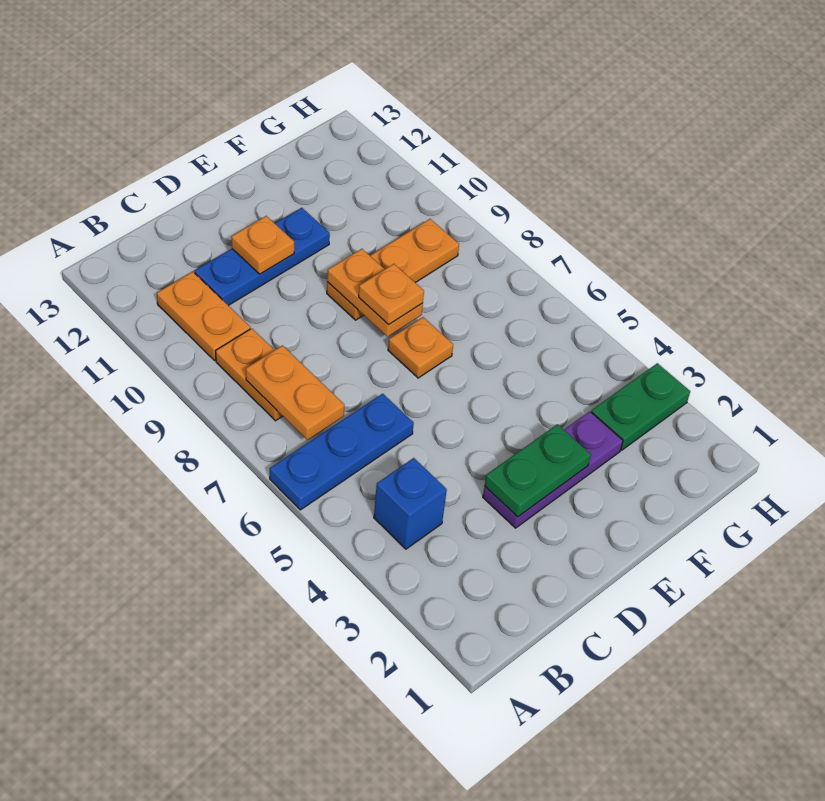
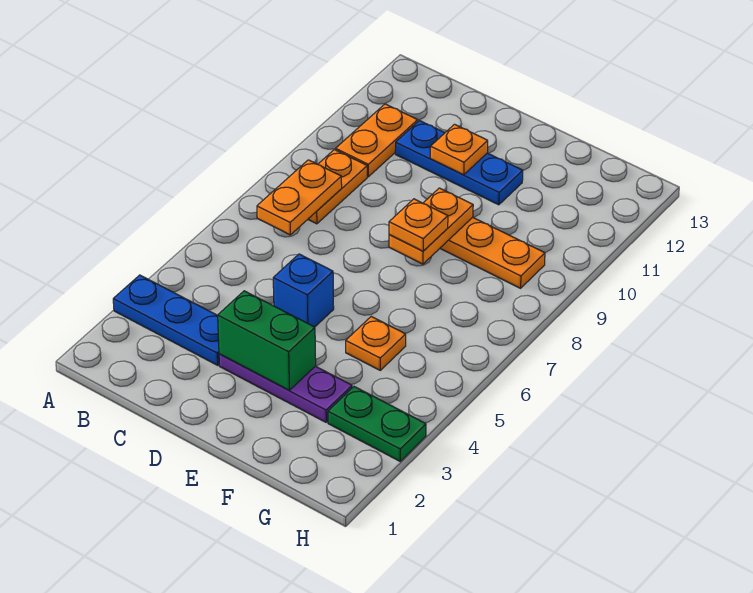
blue plate A6:C6 level 1 -> blue plate A3:C3 level 1
blue brick B4 level 1 -> blue brick D5 level 1
green plate D3:E3 level 2 -> green brick D3:E3 level 2
orange plate E7 level 1 -> orange plate F5 level 1

